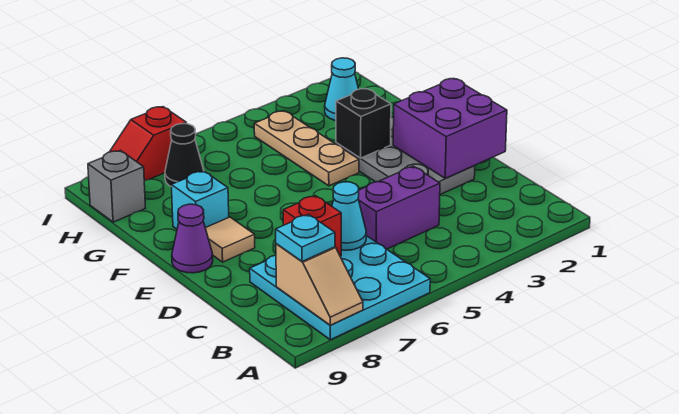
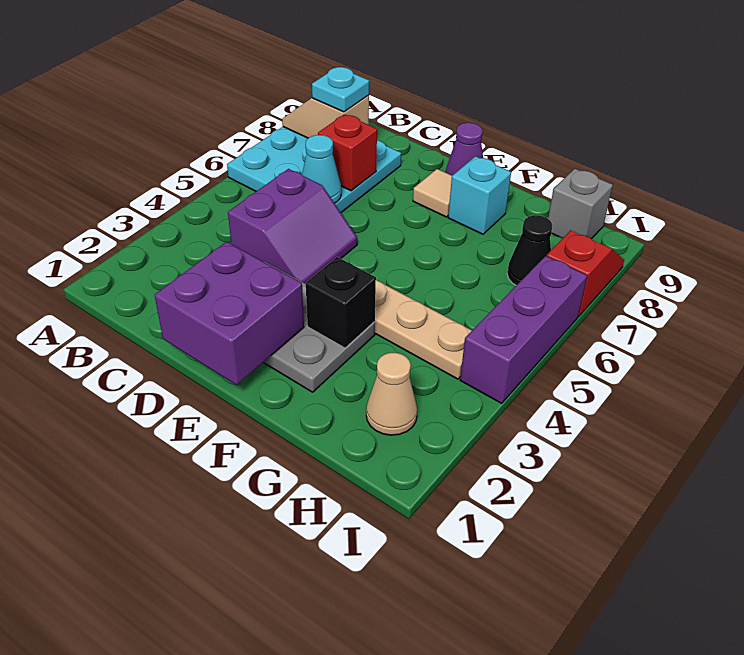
cyan cone H2 level 1 -> tan cone H2 level 1
none -> purple brick I4:I6 level 1

